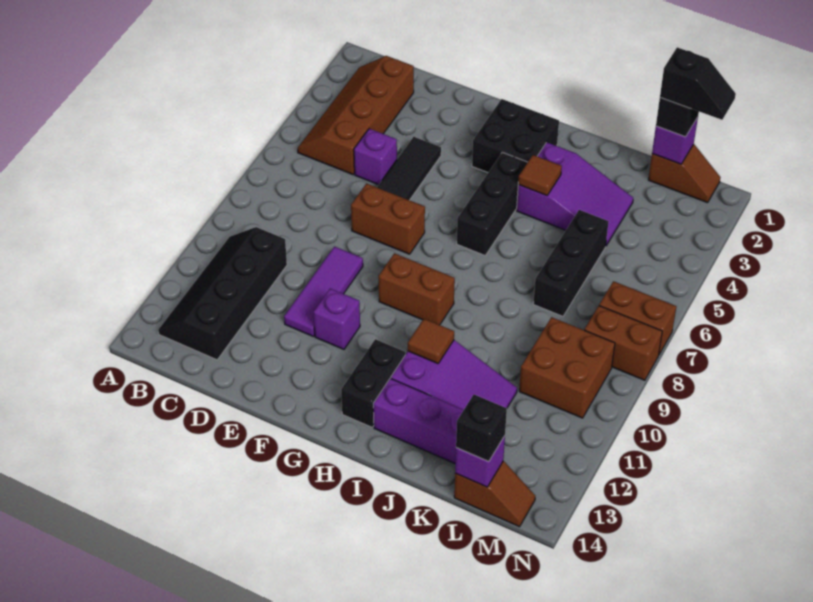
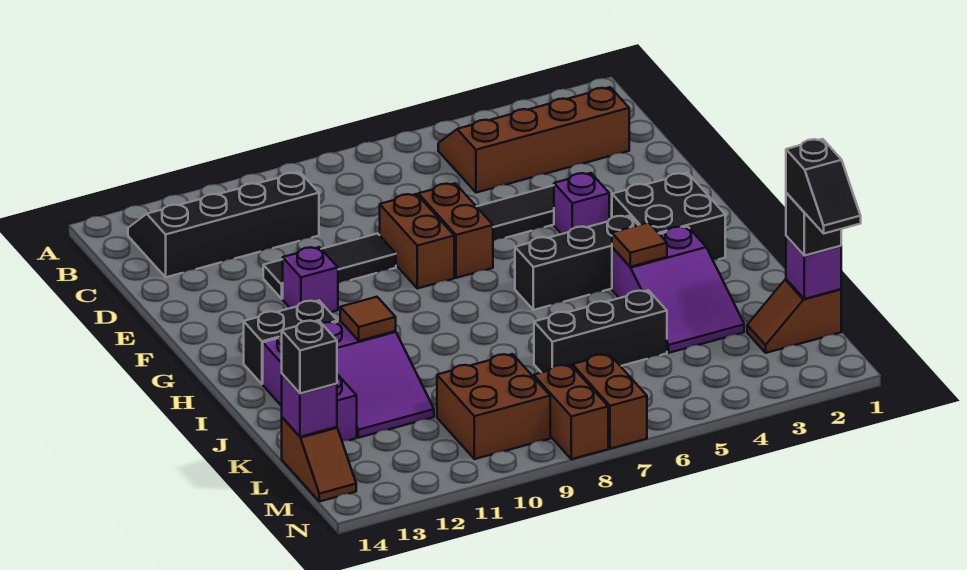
purple brick D5 level 1 -> purple brick F4 level 1
purple tile E9:E11 level 1 -> black tile E9:E11 level 1
brown brick G9:H9 level 1 -> brown brick E8:F8 level 1
brown slope L1:M1 level 1 top L -> brown slope L1:L2 level 1 top 1

